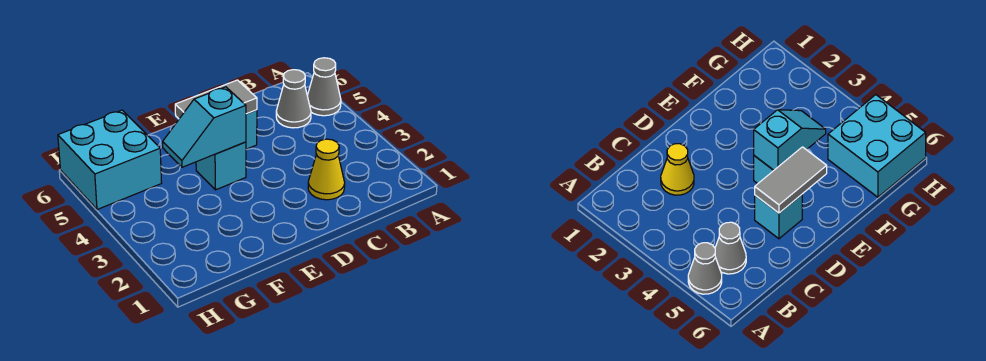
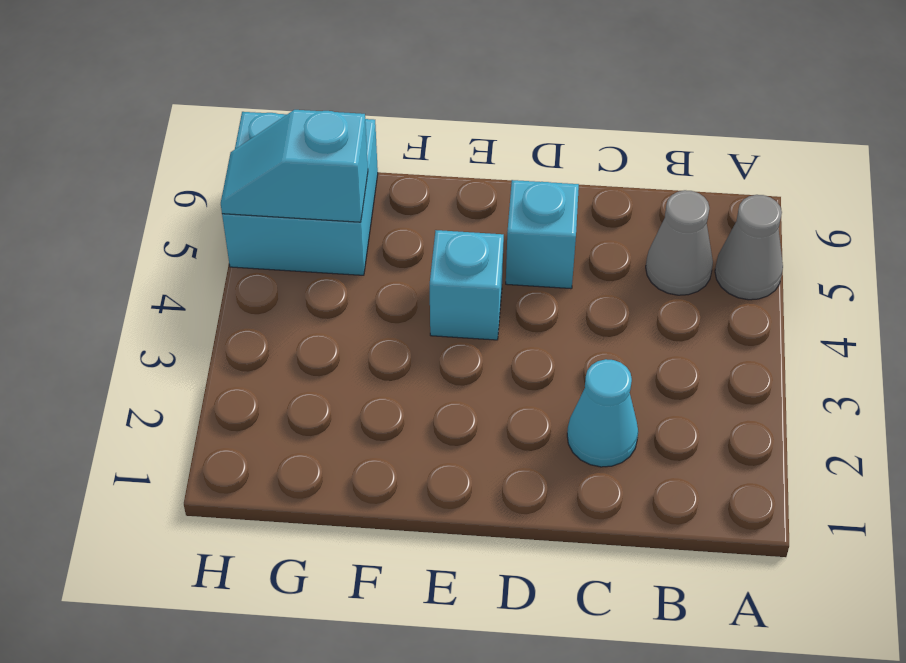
yellow cone C2 level 1 -> cyan cone C2 level 1
grey tile D5:E5 level 2 -> none
cyan slope E4:F4 level 2 top E -> cyan slope G5:H5 level 2 top G

